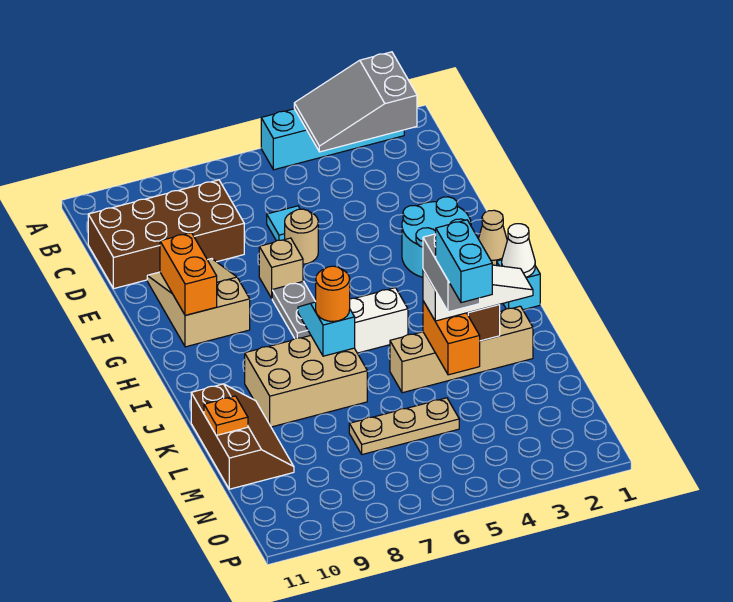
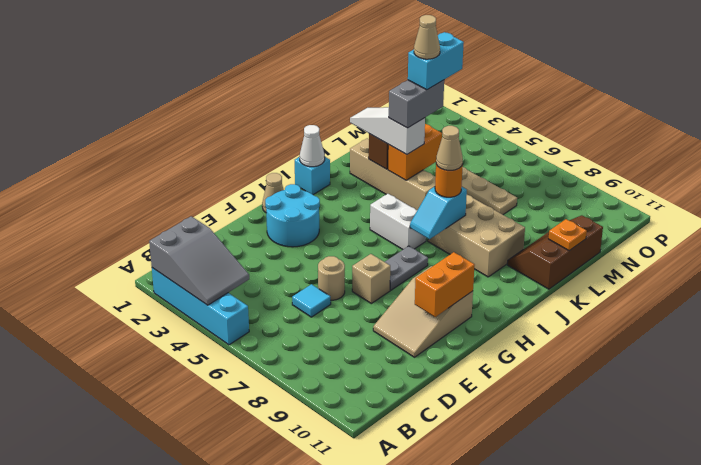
brown brick C8:D11 level 1 -> none
none -> tan cone J7 level 4
none -> tan cone L4 level 6

